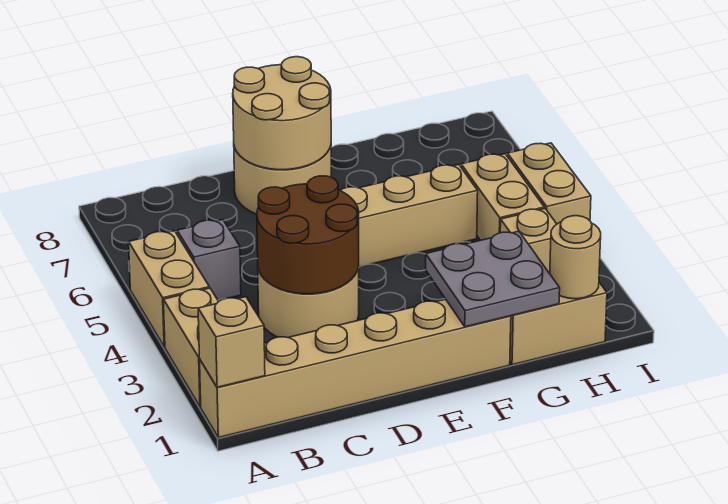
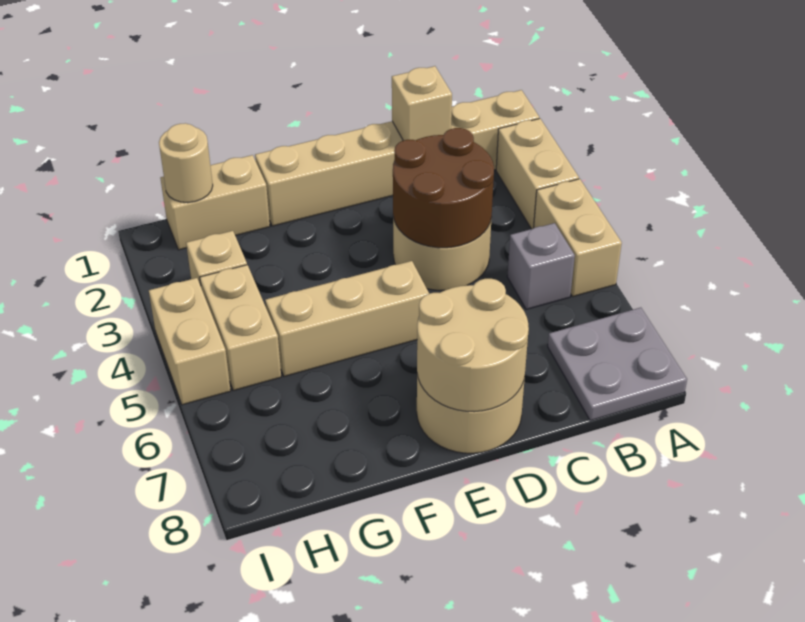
tan brick A1 level 2 -> tan brick C1 level 2
grey plate F1:G2 level 2 -> grey plate A7:B8 level 1

